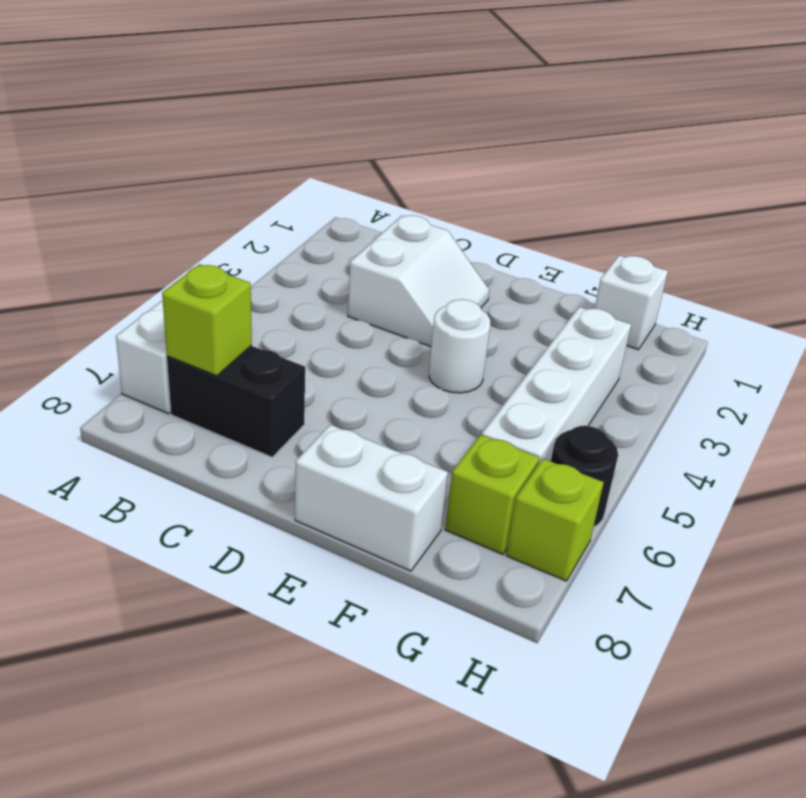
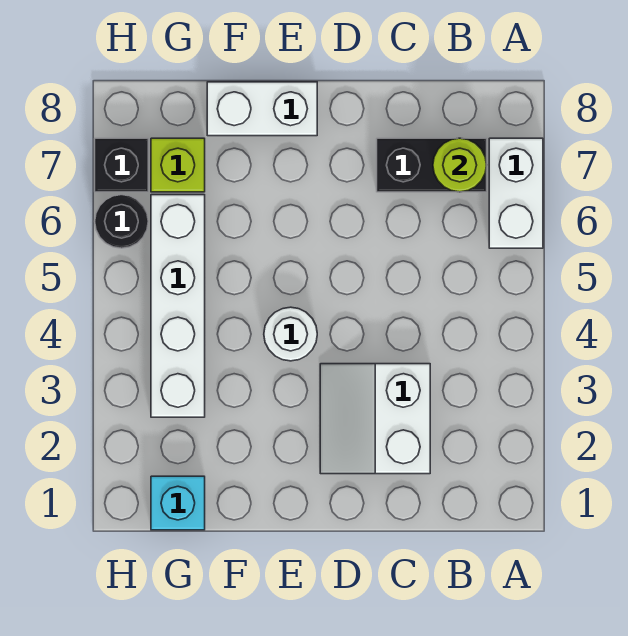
lime brick B7 level 2 -> lime round brick B7 level 2
white brick G1 level 1 -> cyan brick G1 level 1
lime brick H7 level 1 -> black brick H7 level 1

